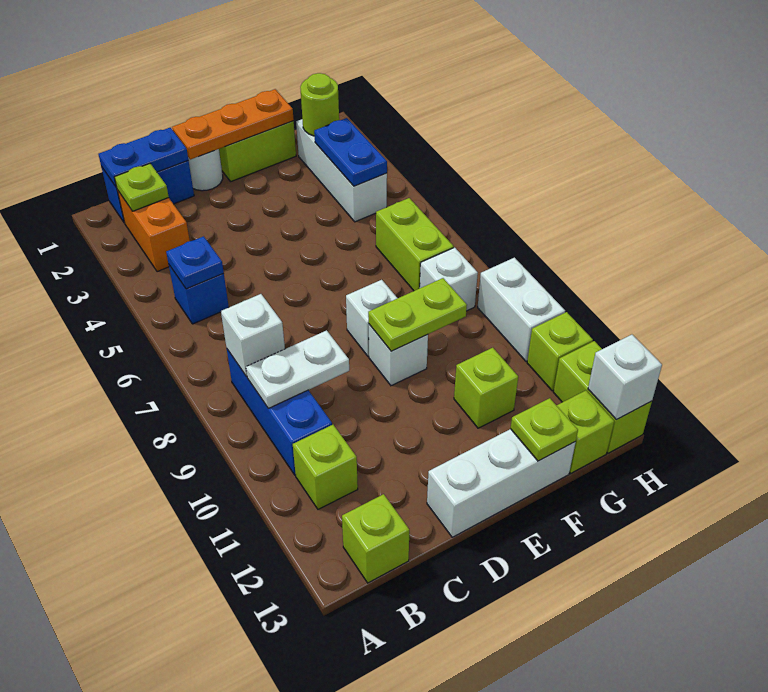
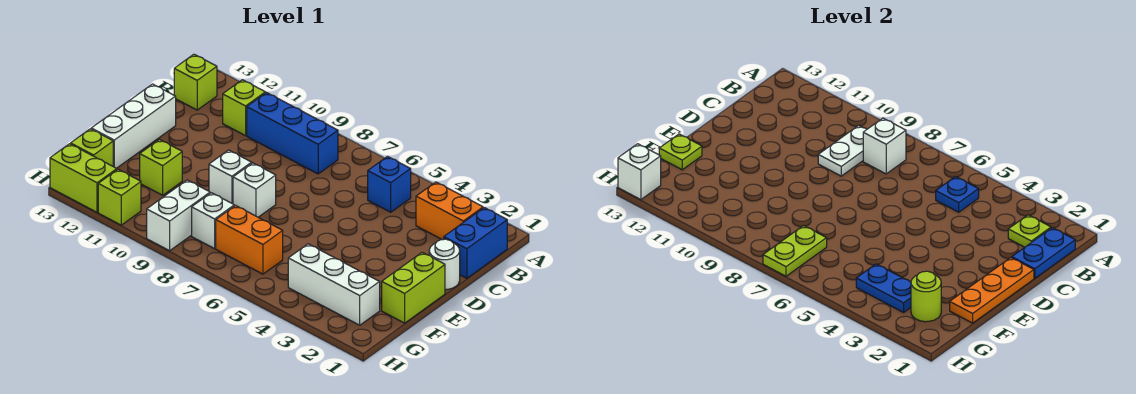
lime plate E9:F9 level 2 -> lime plate G7:H7 level 2
lime brick G6:G7 level 1 -> orange brick G6:G7 level 1
white brick H9:H10 level 1 -> white brick G9:H9 level 1

